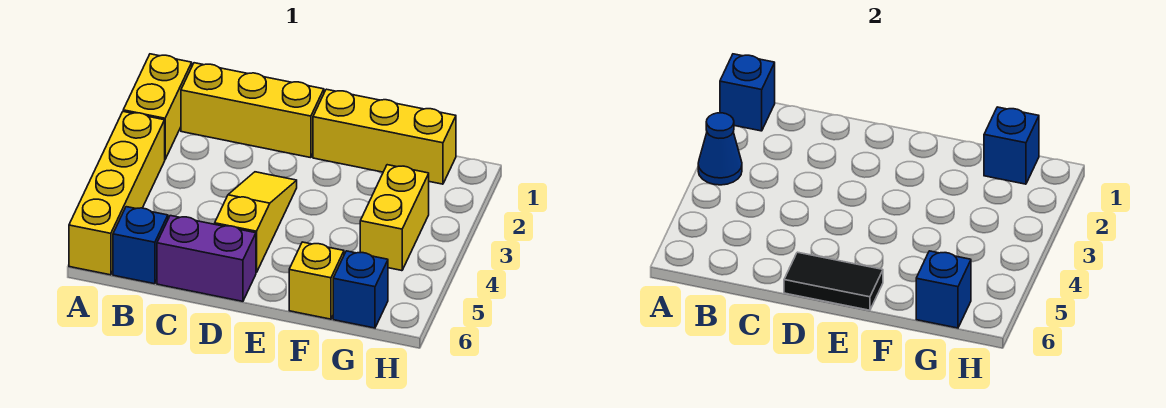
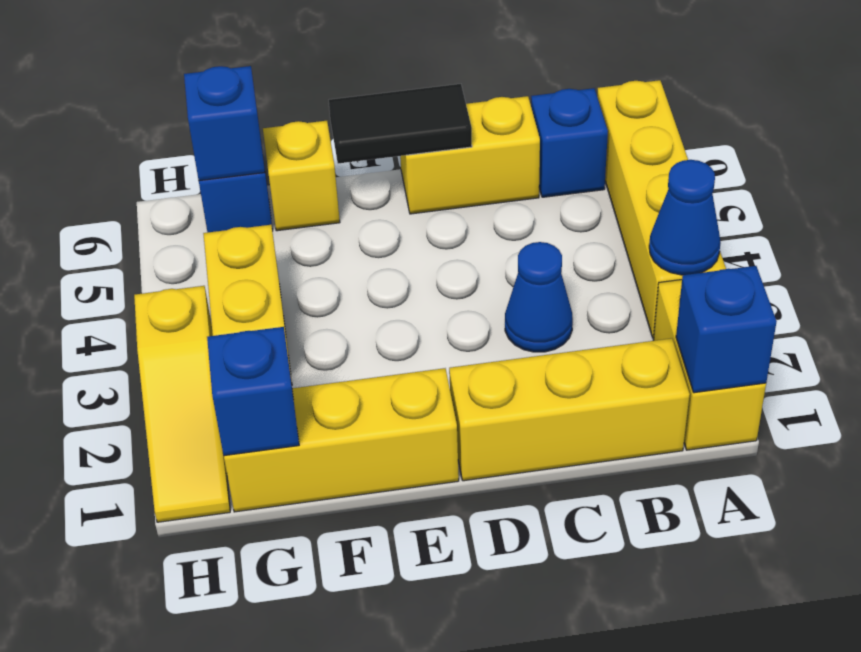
none -> blue cone C3 level 1
purple brick C6:D6 level 1 -> yellow brick C6:D6 level 1
yellow slope D3:D5 level 1 top 5 -> yellow slope H1:H3 level 1 top 3

